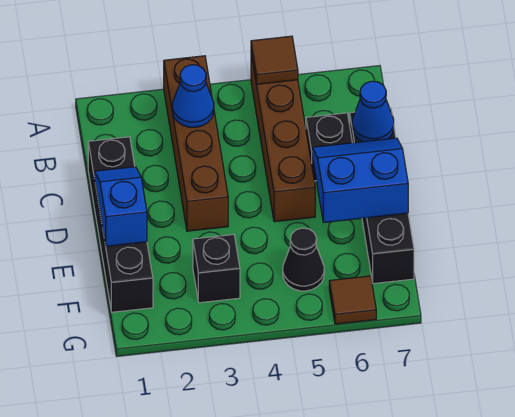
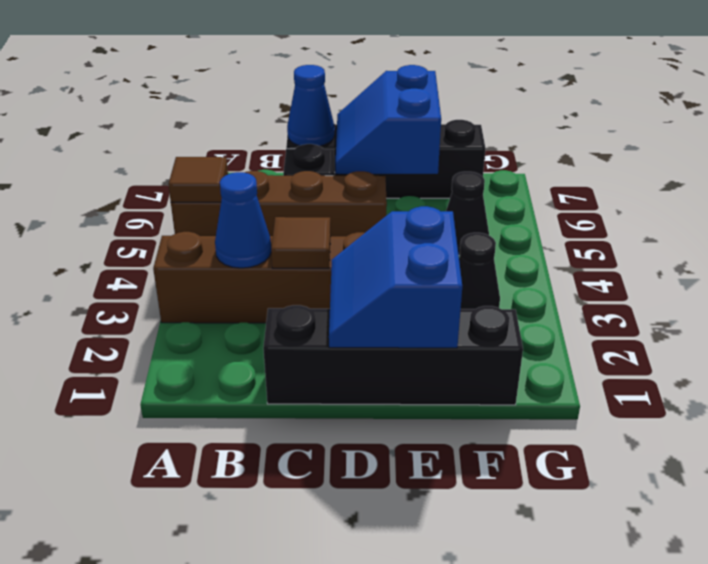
blue slope D1:E1 level 2 top E -> blue slope D1:E2 level 2 top E
black brick F3 level 1 -> black cone F3 level 1
brown tile G6 level 1 -> brown tile C3 level 2

